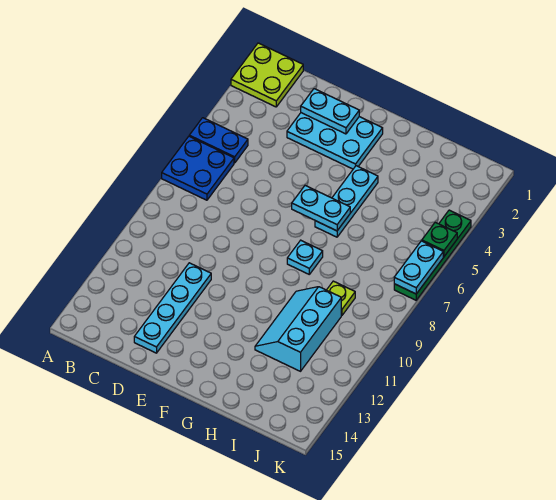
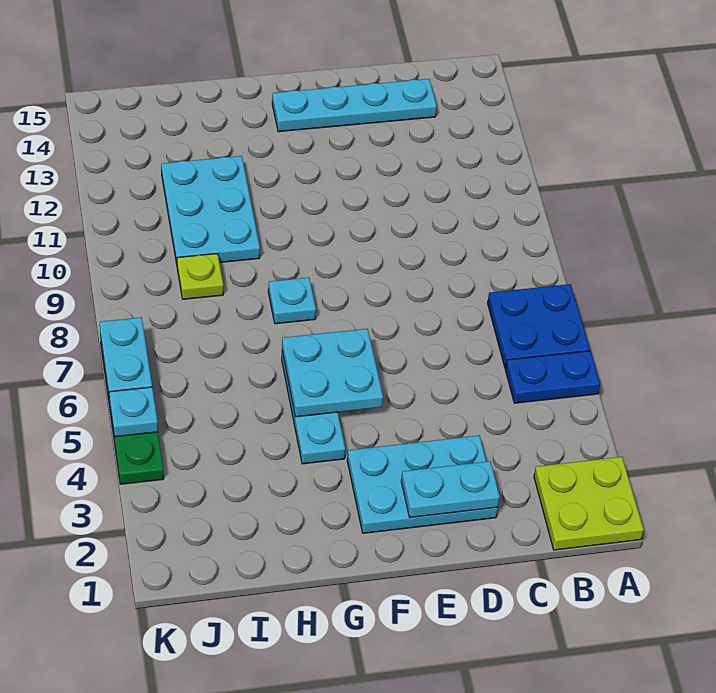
cyan plate D11:D14 level 1 -> cyan plate C14:F14 level 1
cyan plate F6:G6 level 2 -> cyan plate F5:G6 level 2
cyan slope H10:I12 level 1 top I -> cyan plate H10:I12 level 1
green plate K5 level 2 -> cyan plate K5 level 2

